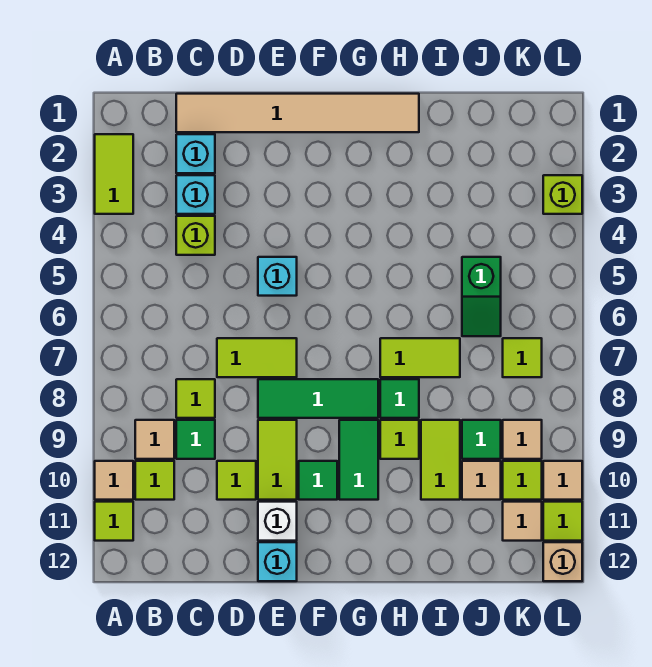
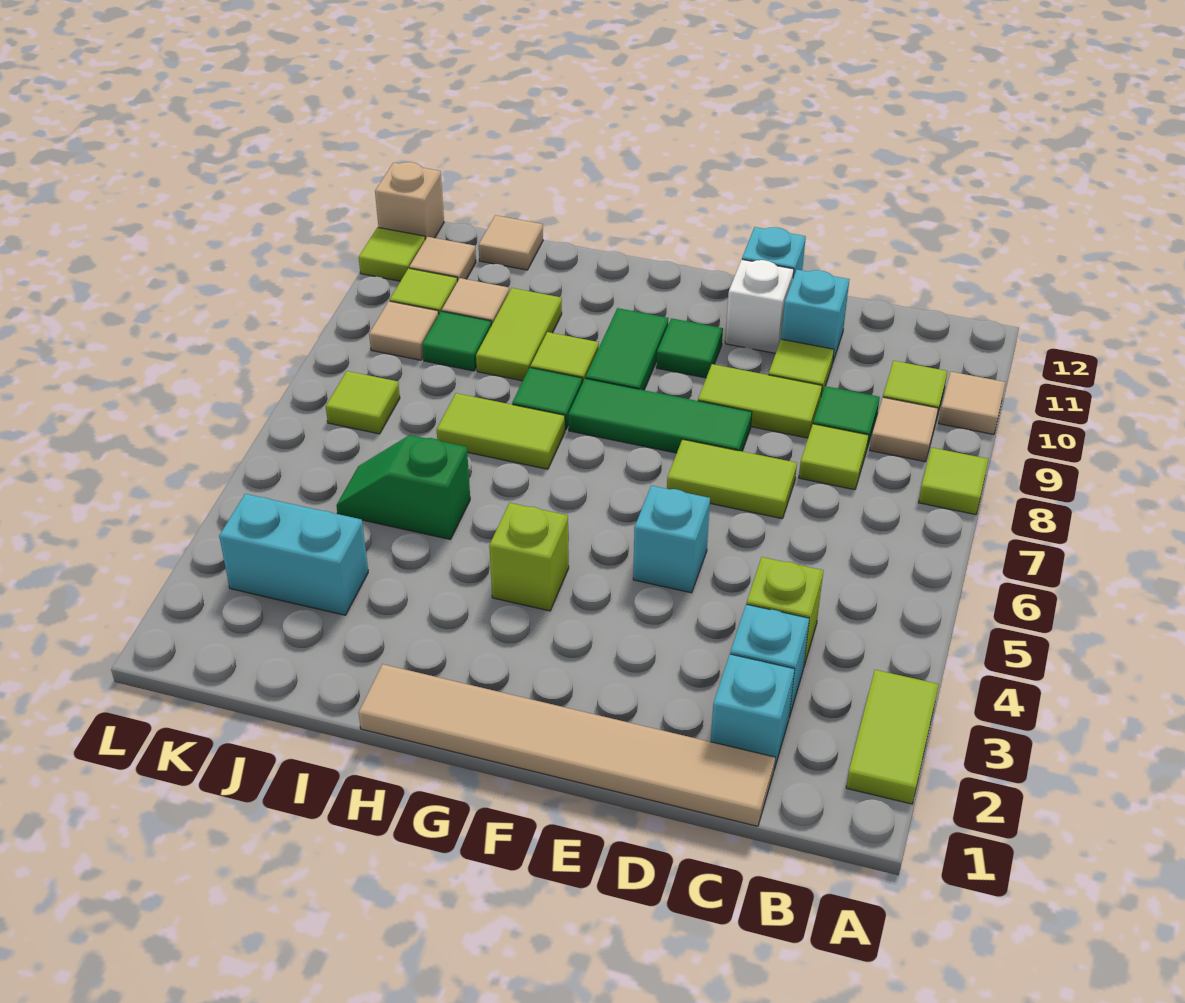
lime tile A11 level 1 -> lime tile A8 level 1
none -> cyan brick D11 level 1
lime tile E9:E10 level 1 -> lime tile D9:E9 level 1
none -> cyan brick J3:K3 level 1
green slope J5:J6 level 1 top 5 -> green slope I5:J5 level 1 top I
lime brick L3 level 1 -> lime brick G4 level 1
tan tile L10 level 1 -> tan tile J12 level 1

